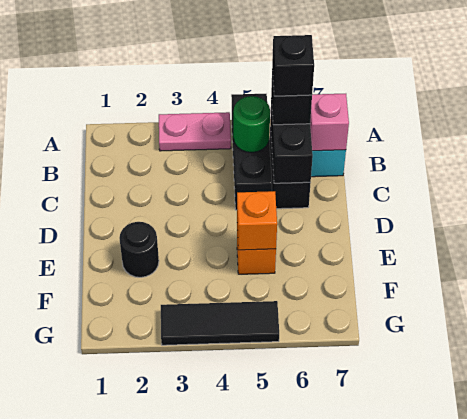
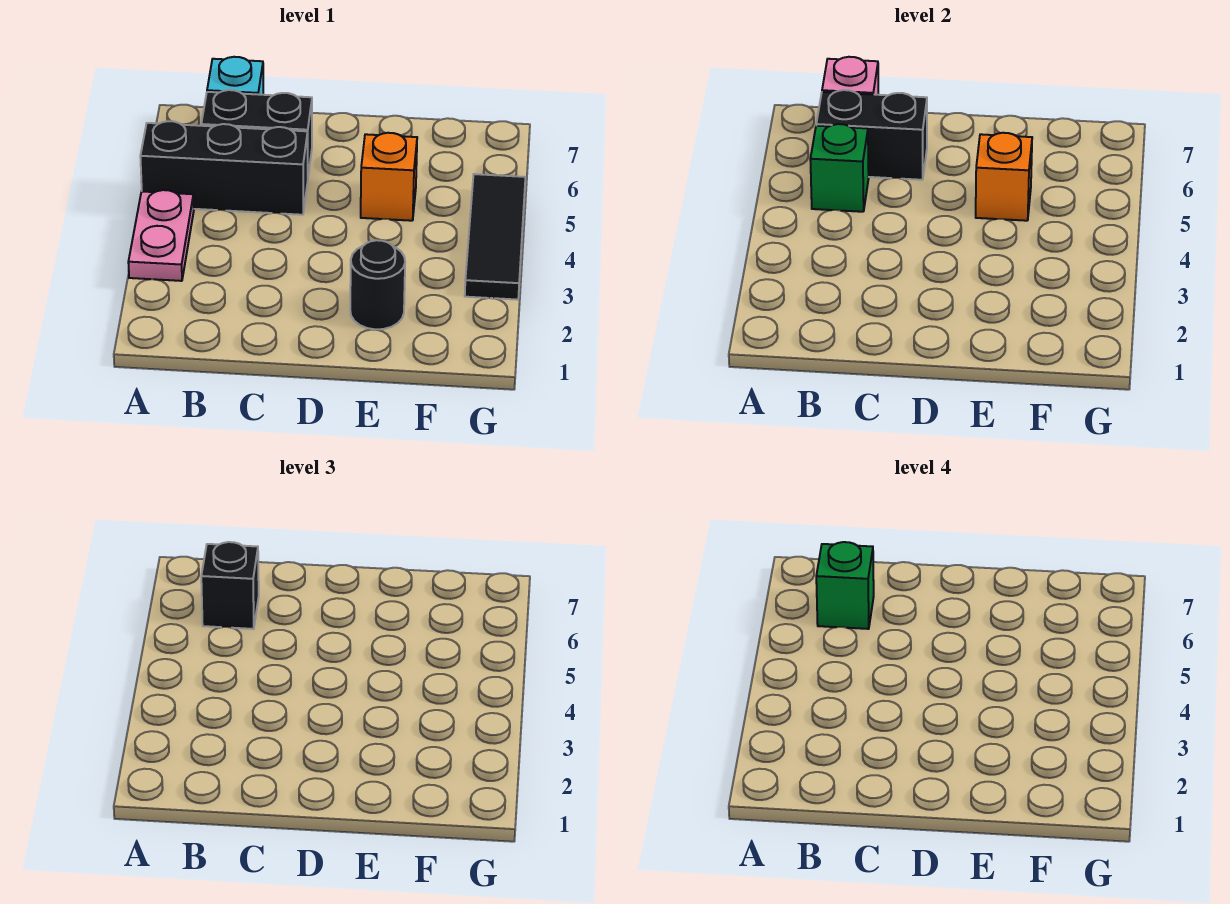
green round brick B5 level 2 -> green brick B5 level 2
black brick B6 level 4 -> green brick B6 level 4

